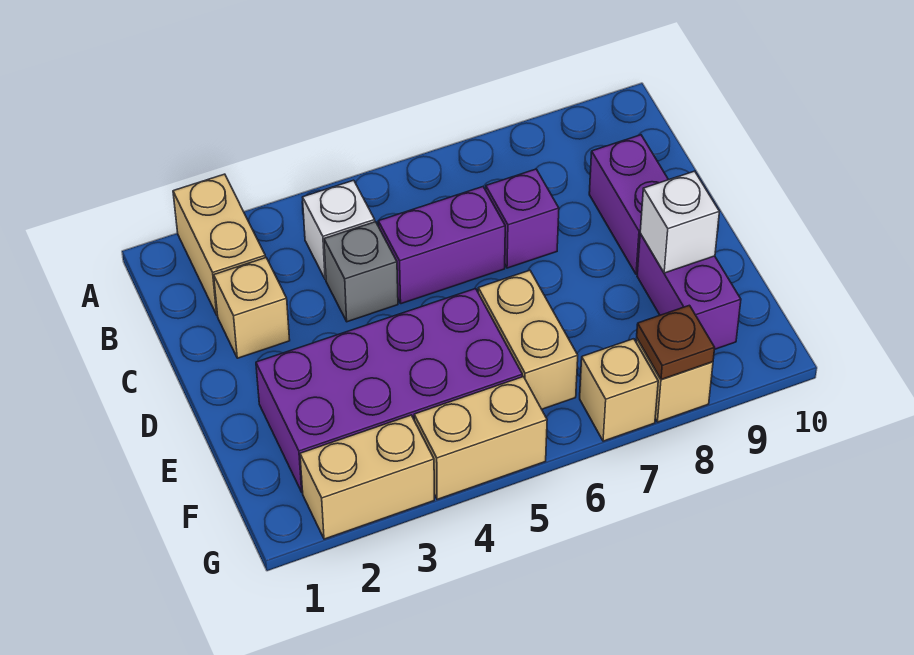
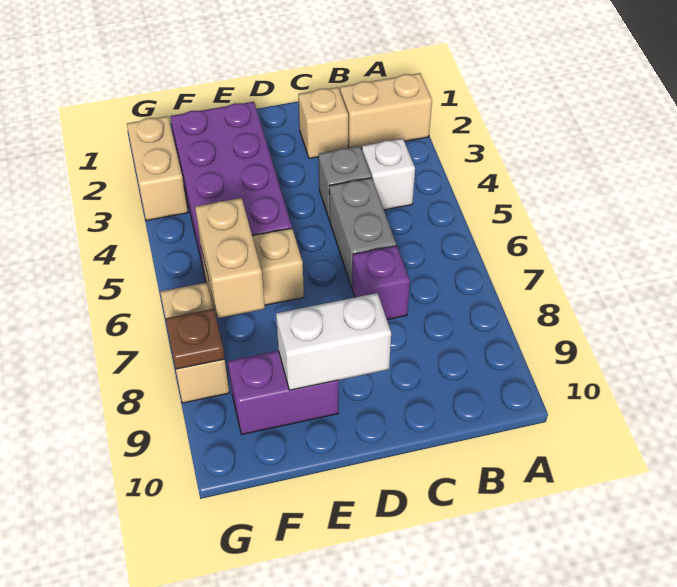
purple brick C5:C6 level 1 -> grey brick C5:C6 level 1
purple brick C9:D9 level 1 -> none
white brick E9 level 2 -> white brick D9:E9 level 2
tan brick G4:G5 level 1 -> tan brick F6:F7 level 2

